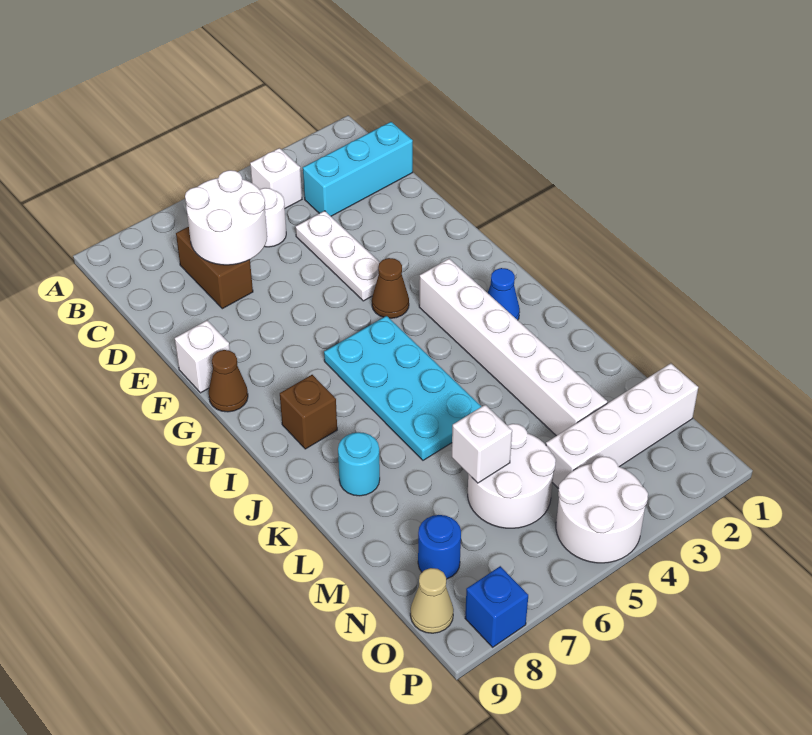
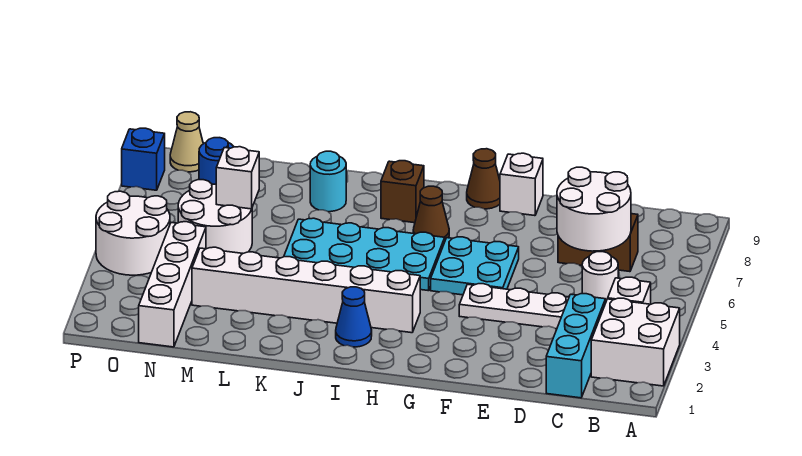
none -> white brick A2:B3 level 1
none -> cyan plate F5:G6 level 1
brown cone G4 level 1 -> brown cone H7 level 1

